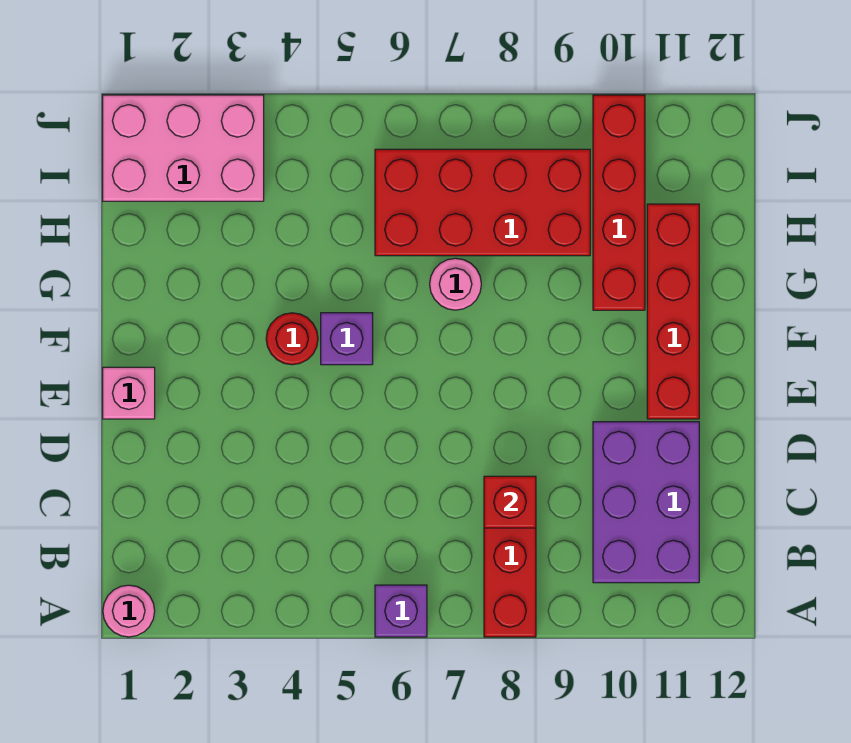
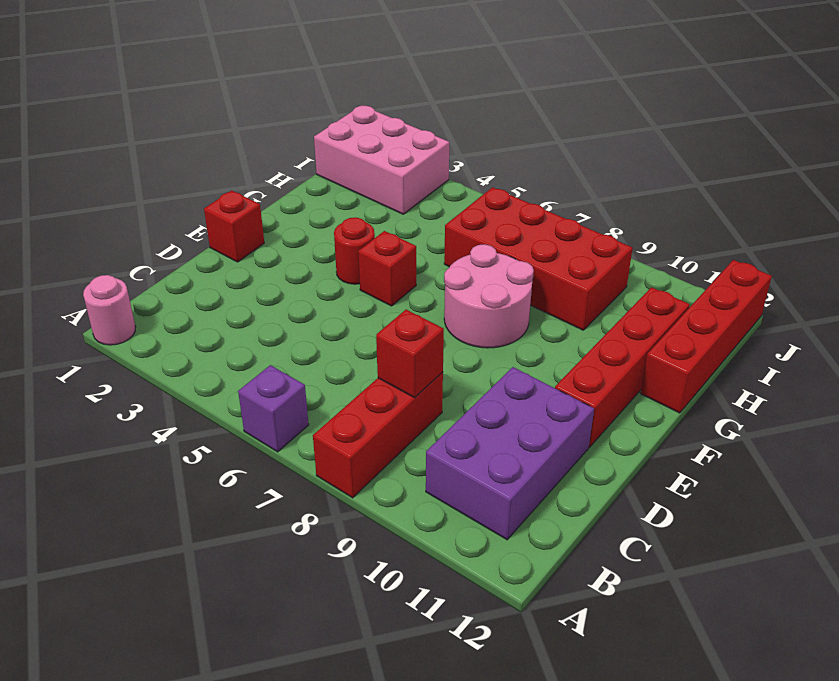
pink brick E1 level 1 -> red brick E1 level 1
purple brick F5 level 1 -> red brick F5 level 1
pink round brick G7 level 1 -> pink round brick F7:G8 level 1
red brick G10:J10 level 1 -> red brick G12:J12 level 1

